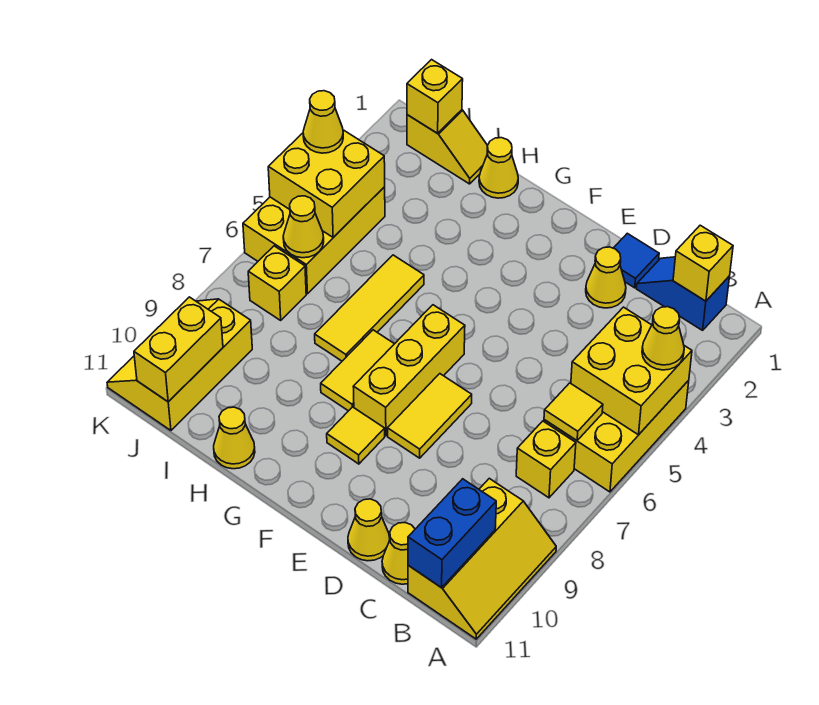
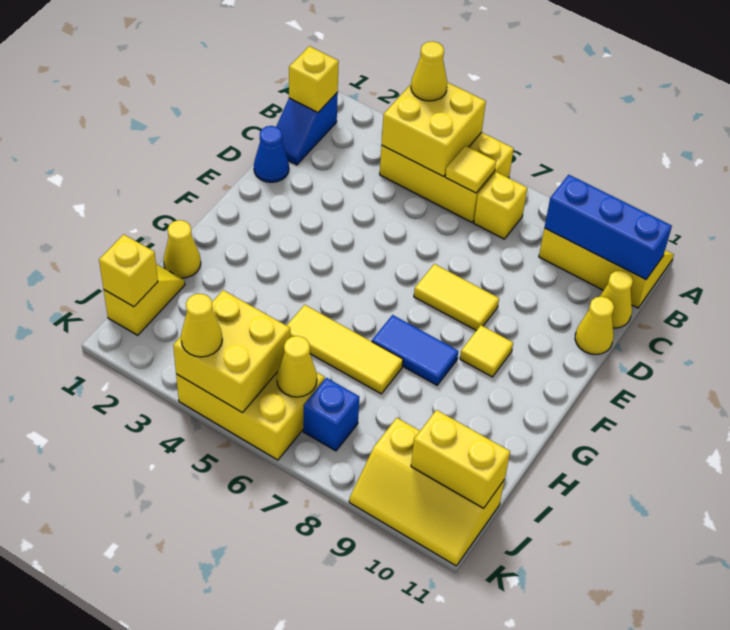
blue brick B10:B11 level 2 -> blue brick B9:B11 level 2
blue tile D1 level 1 -> blue cone D1 level 1
yellow cone D2 level 1 -> none
yellow brick F6:F8 level 1 -> none
yellow tile G7:G8 level 1 -> blue tile G7:G8 level 1
yellow cone H11 level 1 -> none
yellow brick J7 level 1 -> blue brick J7 level 1

